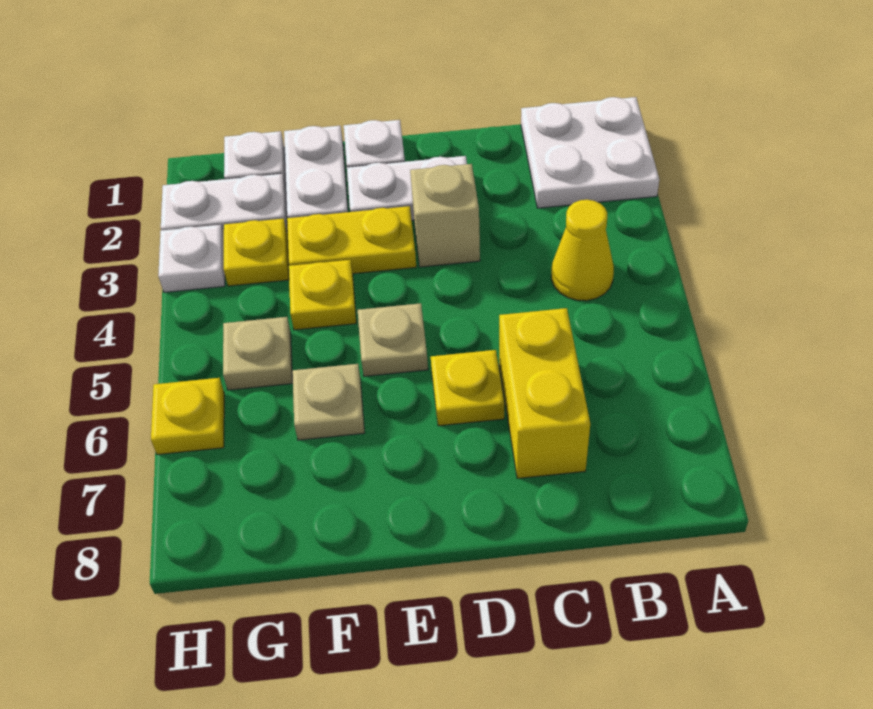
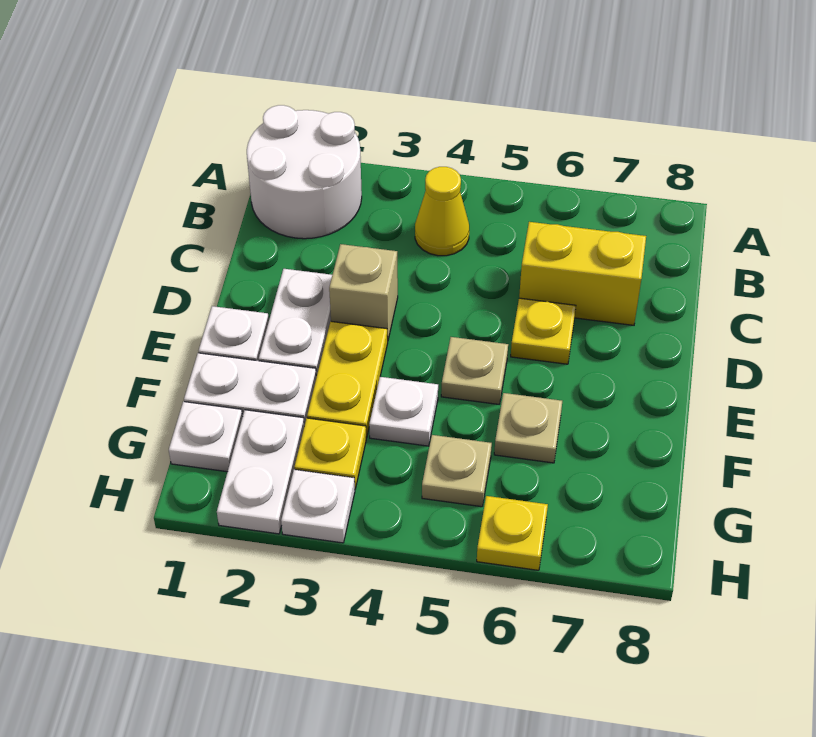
white plate A1:B2 level 1 -> white round brick A1:B2 level 1
yellow plate F4 level 1 -> white plate F4 level 1

